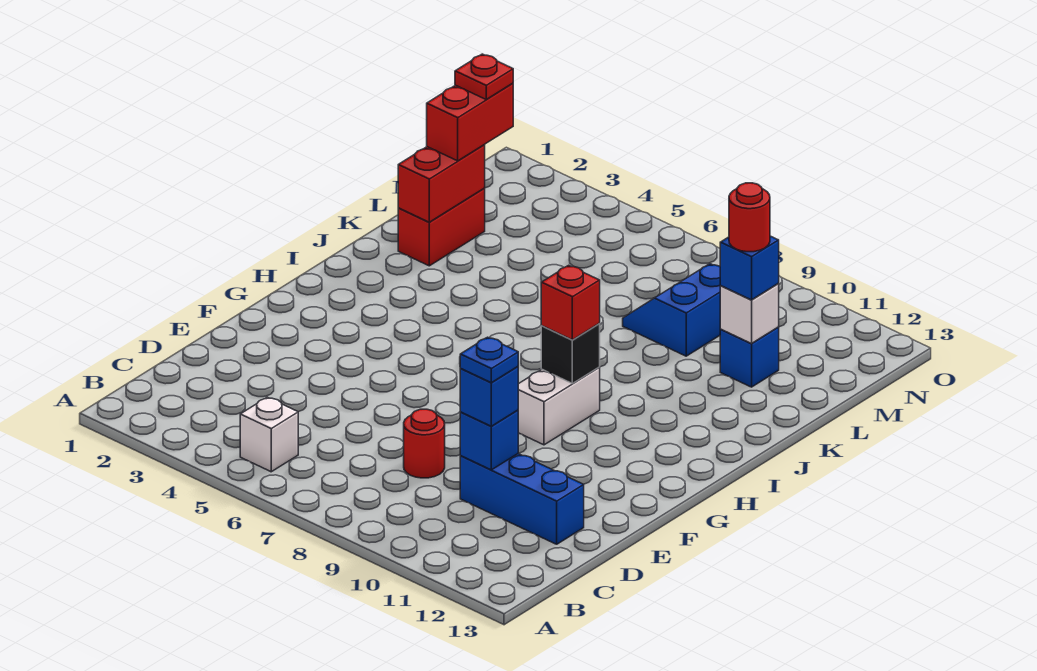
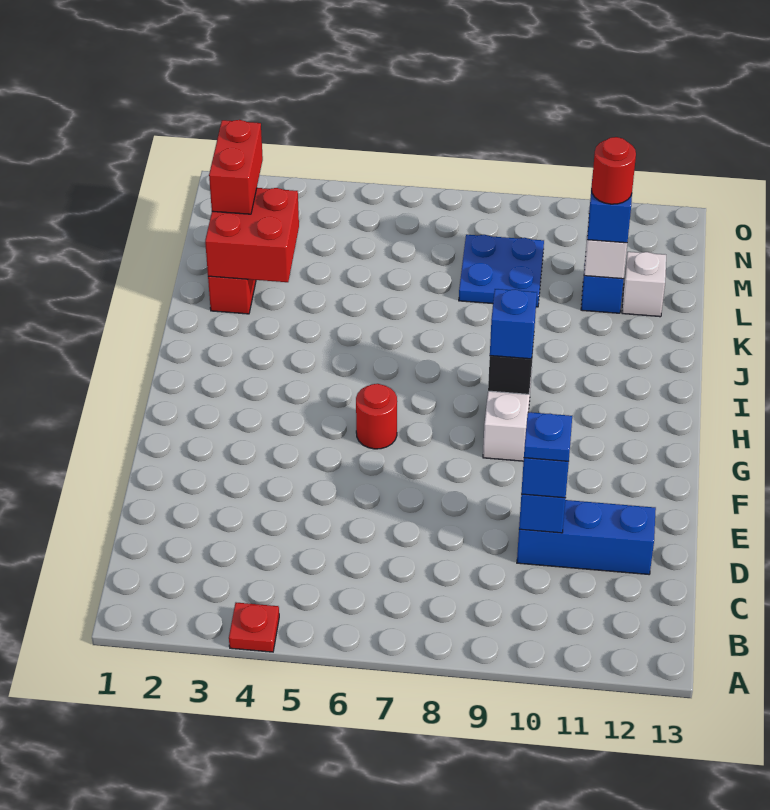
white brick B5 level 1 -> white brick L12 level 1
red round brick D8 level 1 -> red round brick G6 level 1
red brick H9 level 3 -> blue brick H9 level 3
red brick K2:L2 level 2 -> red brick K2:L3 level 2
blue slope L8:M9 level 1 top 9 -> blue plate L8:M9 level 1
red plate M2 level 4 -> red plate A4 level 1

